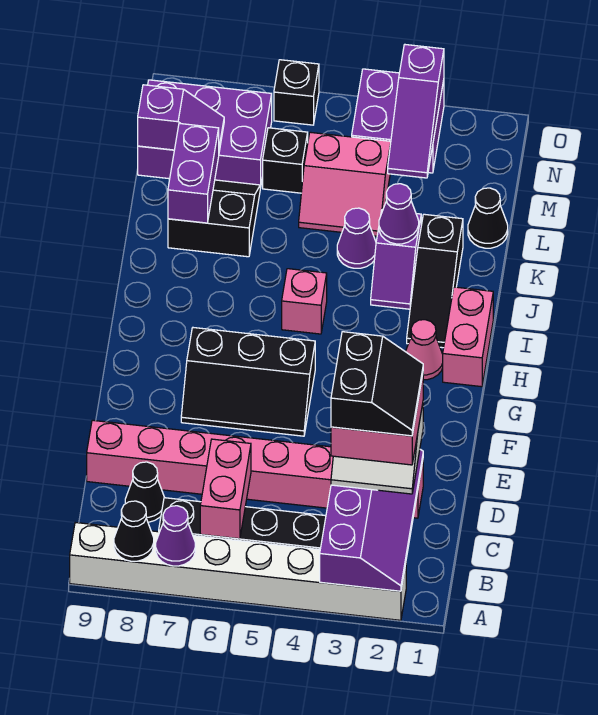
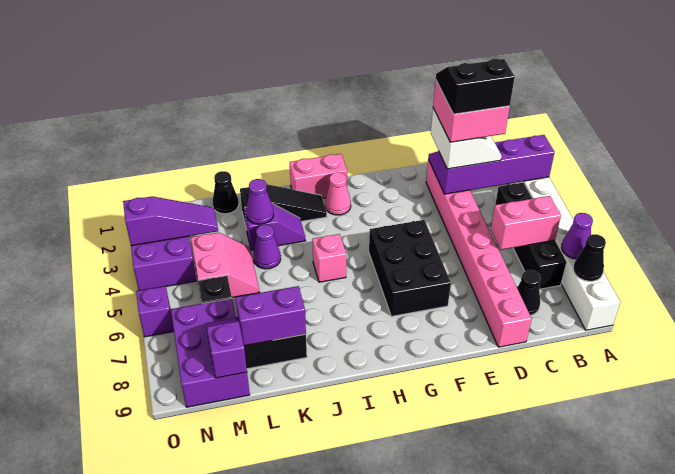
black slope F5:G7 level 1 top G -> black brick F5:G7 level 1
black brick O6 level 1 -> purple brick O6 level 1

